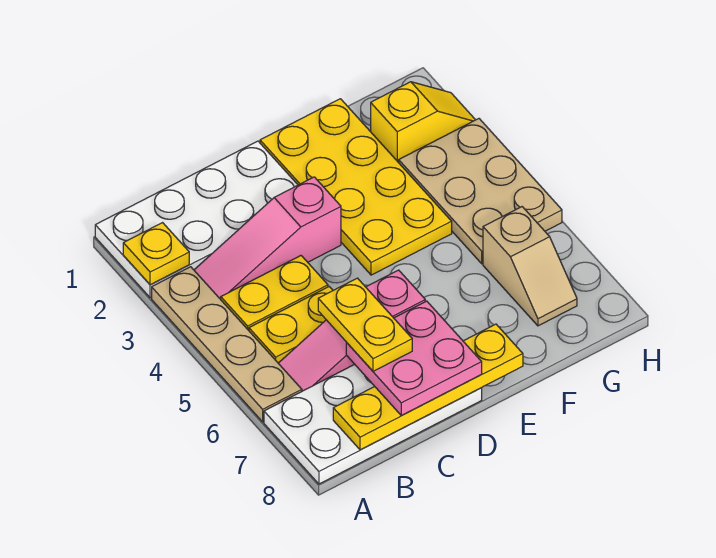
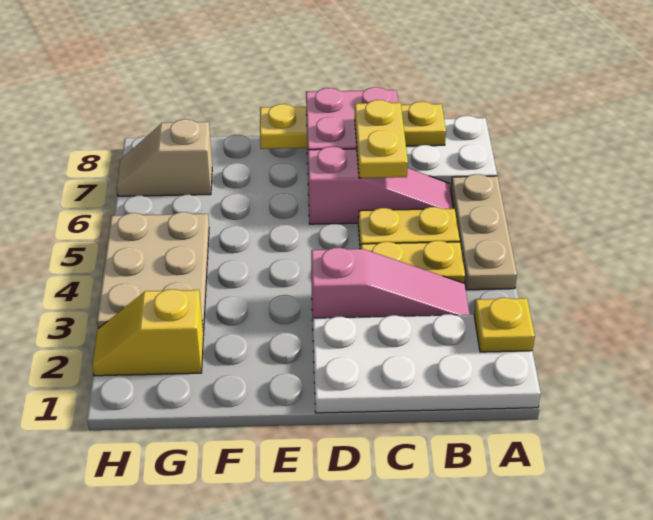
tan plate A3:A6 level 1 -> tan plate A4:A6 level 1
yellow plate E1:F4 level 1 -> none
tan slope G6:G7 level 1 top 6 -> tan slope G7:H7 level 1 top G

